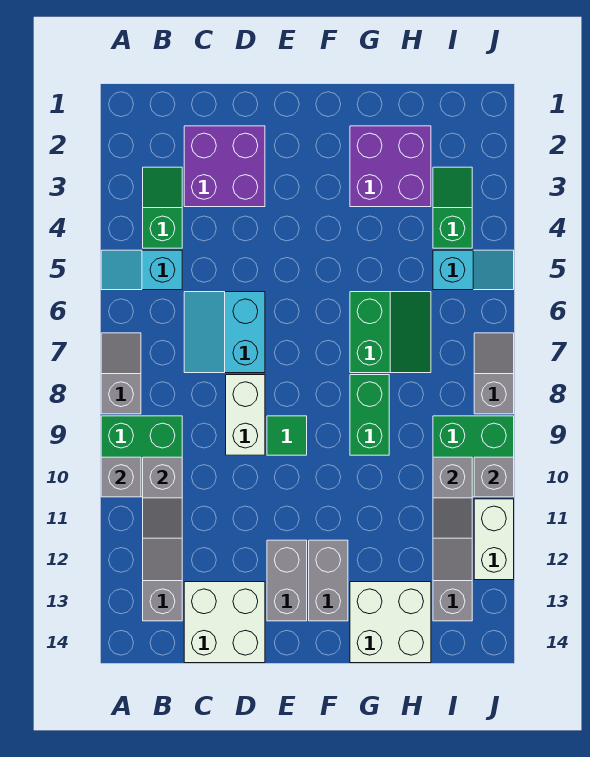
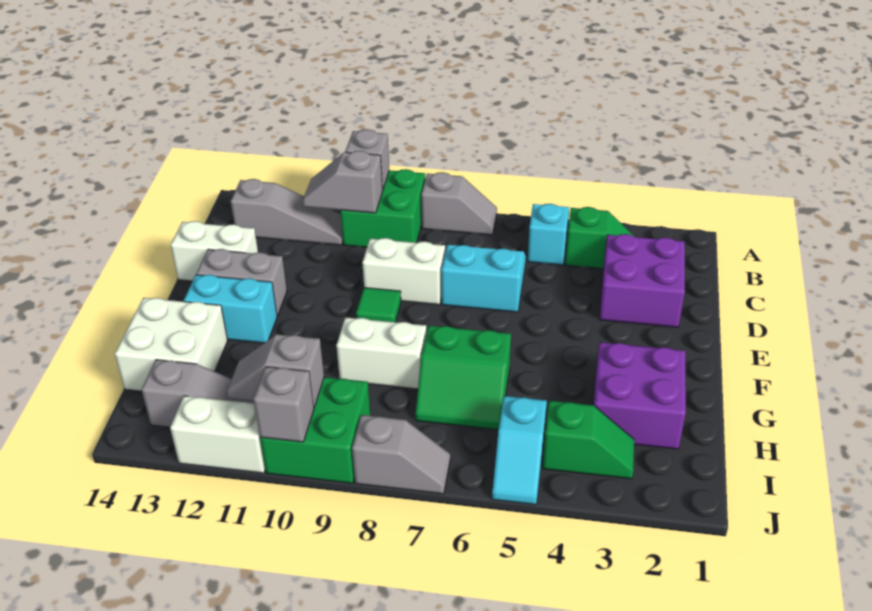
white brick C13:D14 level 1 -> white brick D13:D14 level 1
grey brick F12:F13 level 1 -> cyan brick F12:F13 level 1
green brick G8:G9 level 1 -> white brick G8:G9 level 1

